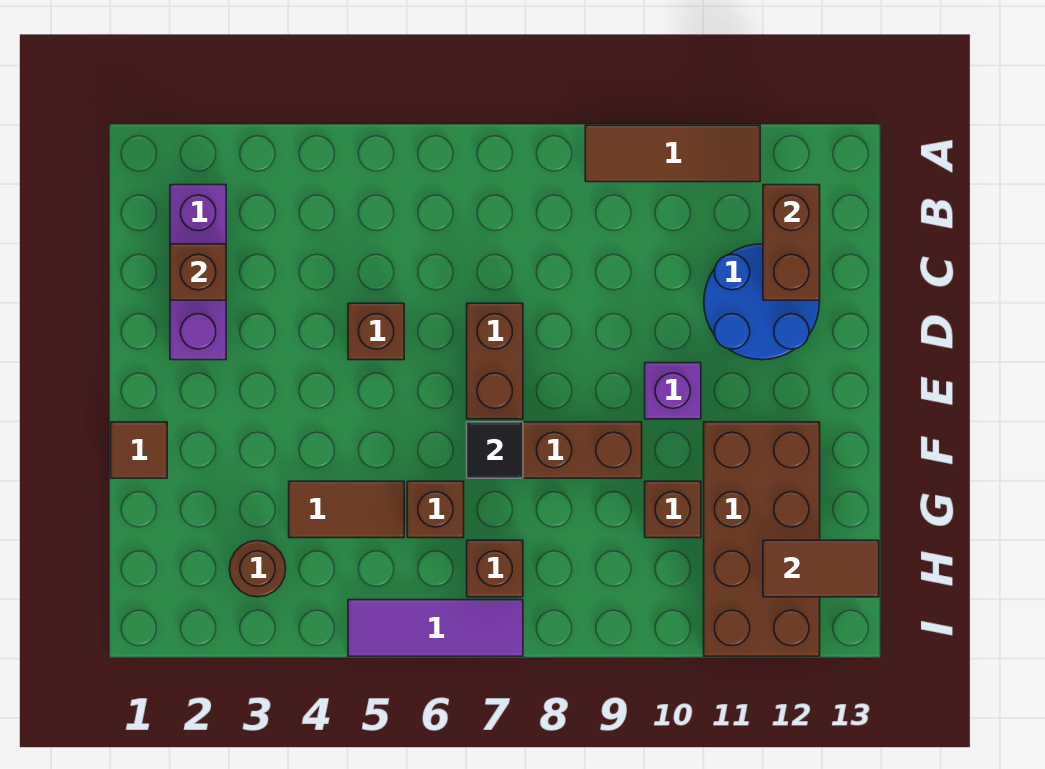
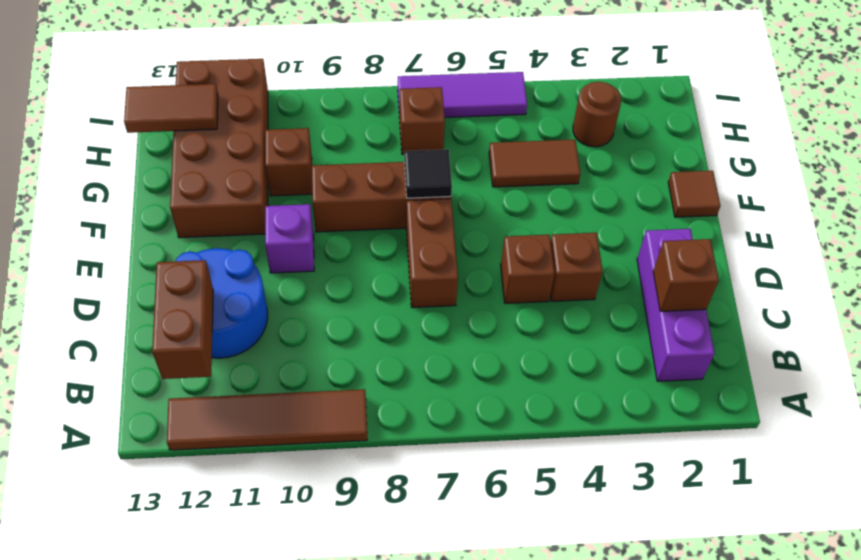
brown tile A9:A11 level 1 -> brown tile A9:A12 level 1
brown brick G6 level 1 -> brown brick D4 level 1

